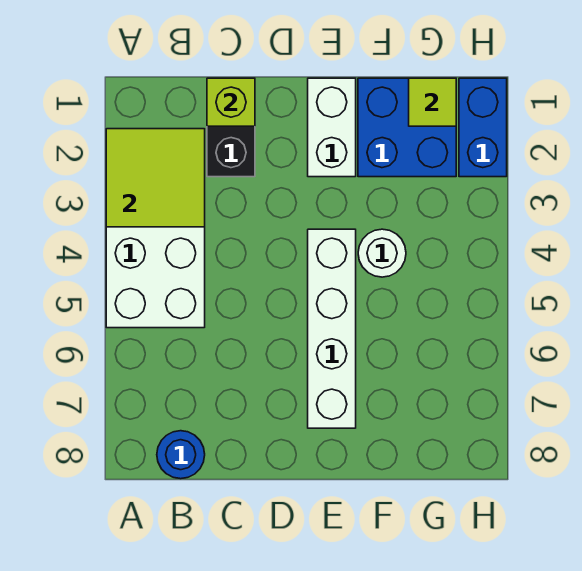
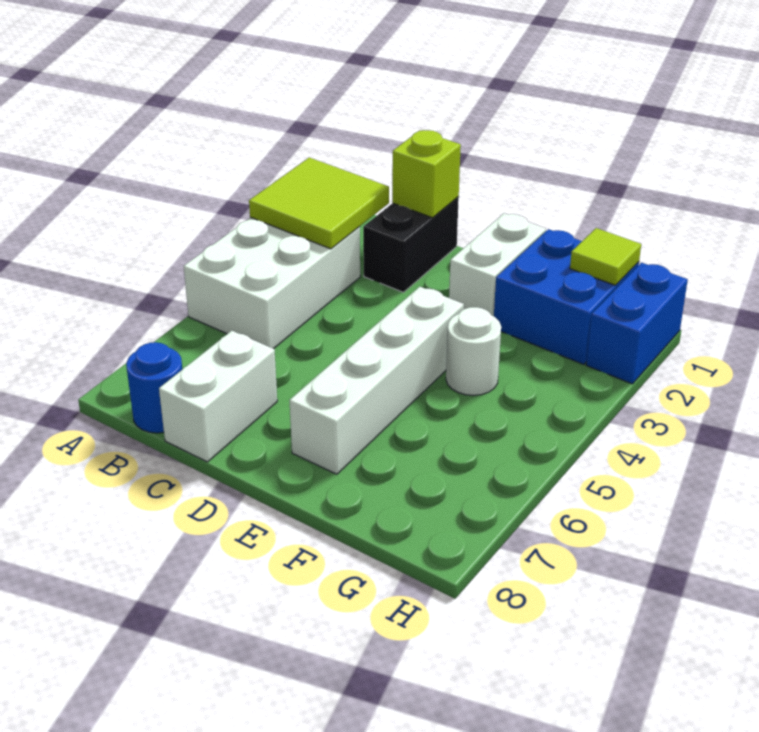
none -> white brick C7:C8 level 1

